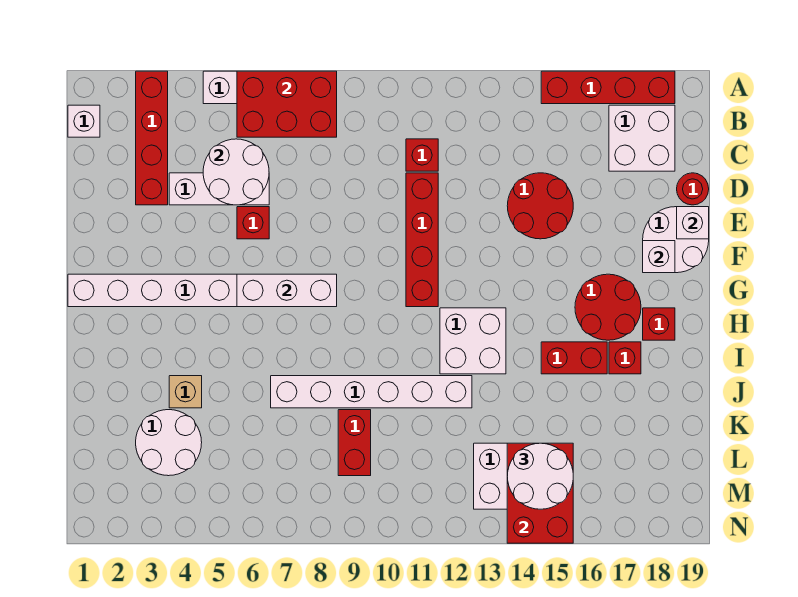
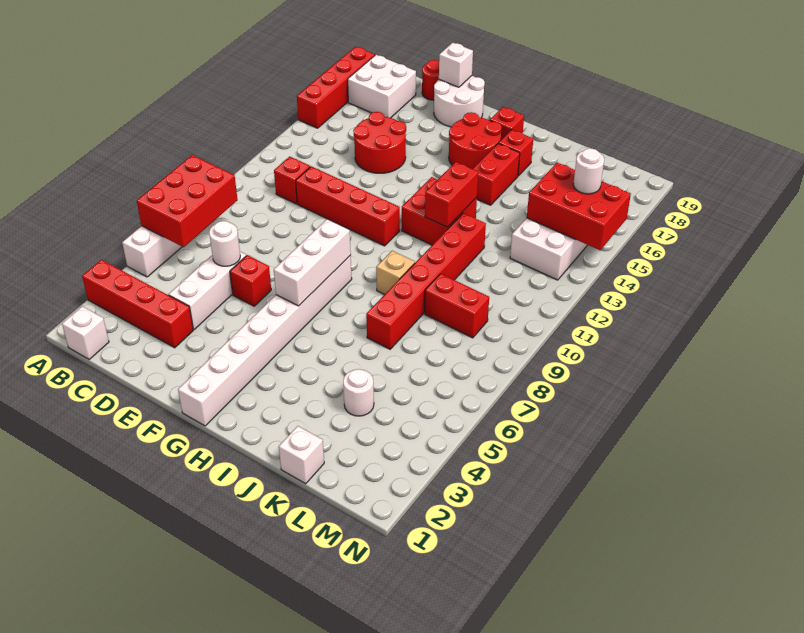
white round brick C5:D6 level 2 -> white round brick D6 level 2
white brick F18 level 2 -> white brick K1 level 1
white brick H12:I13 level 1 -> red brick H12:I13 level 1
none -> red brick I12:I13 level 2
tan brick J4 level 1 -> tan brick I9 level 1
white brick J7:J12 level 1 -> red brick J7:J12 level 1
white round brick K3:L4 level 1 -> white round brick K4 level 1
white round brick L14:M15 level 3 -> white round brick M15 level 3

